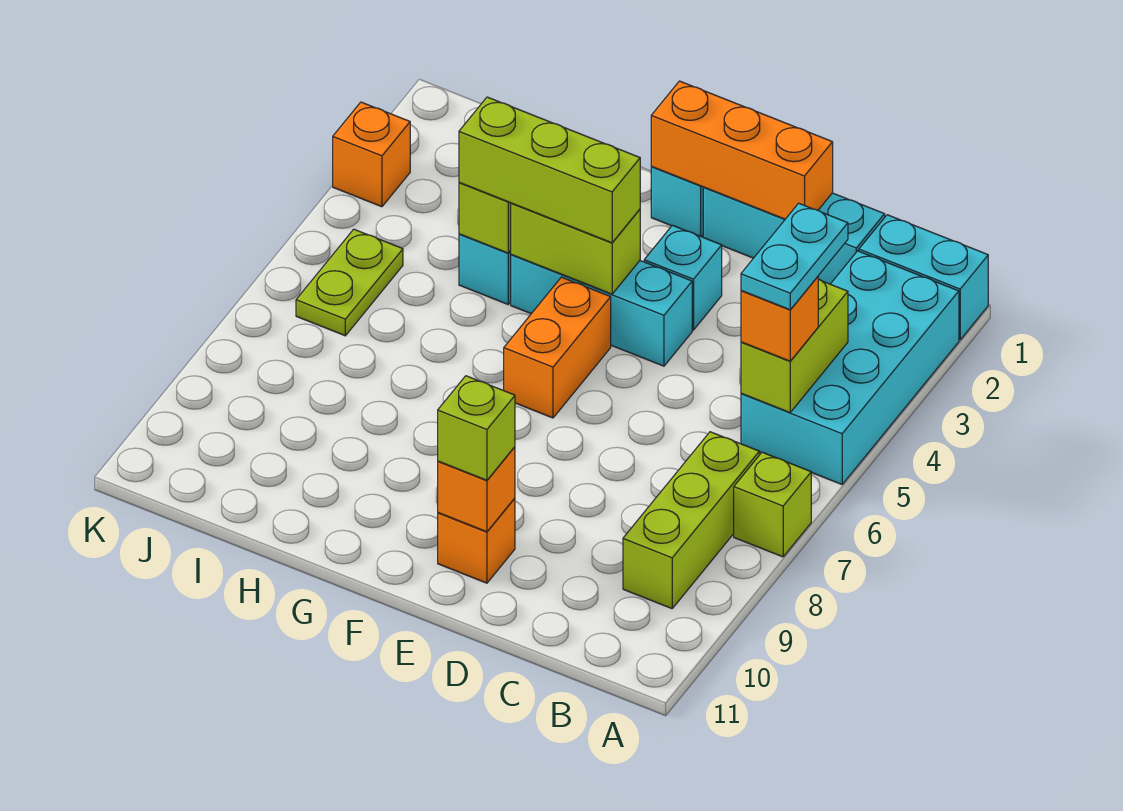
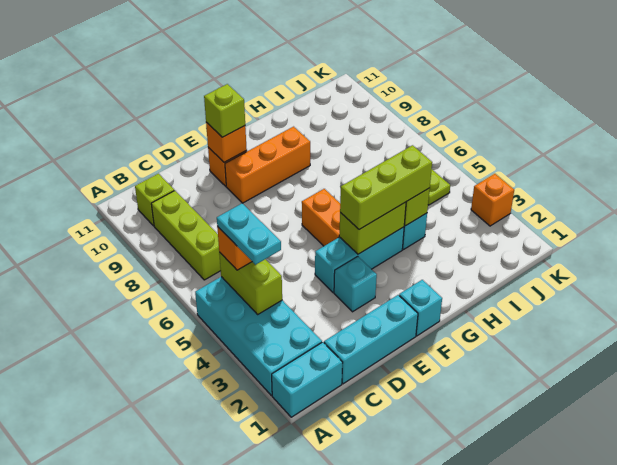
lime brick A7 level 1 -> lime brick B10 level 1
orange brick D1:F1 level 2 -> orange brick E9:G9 level 1

